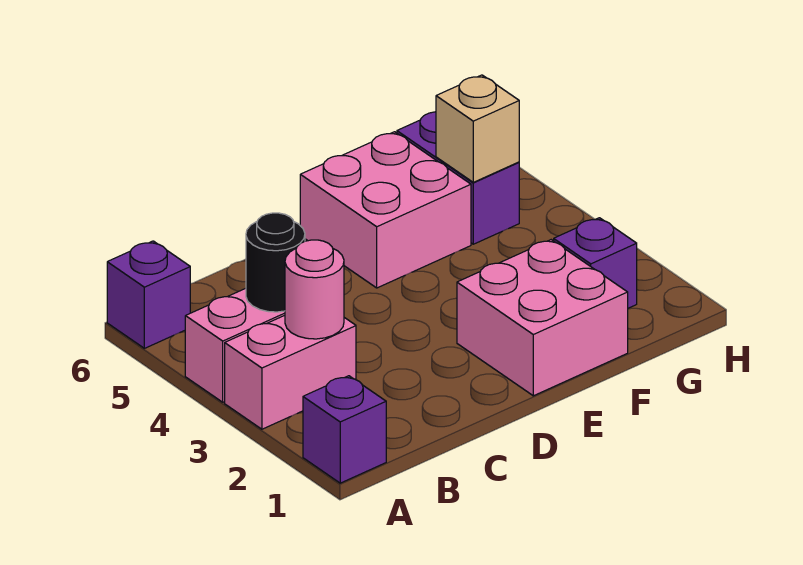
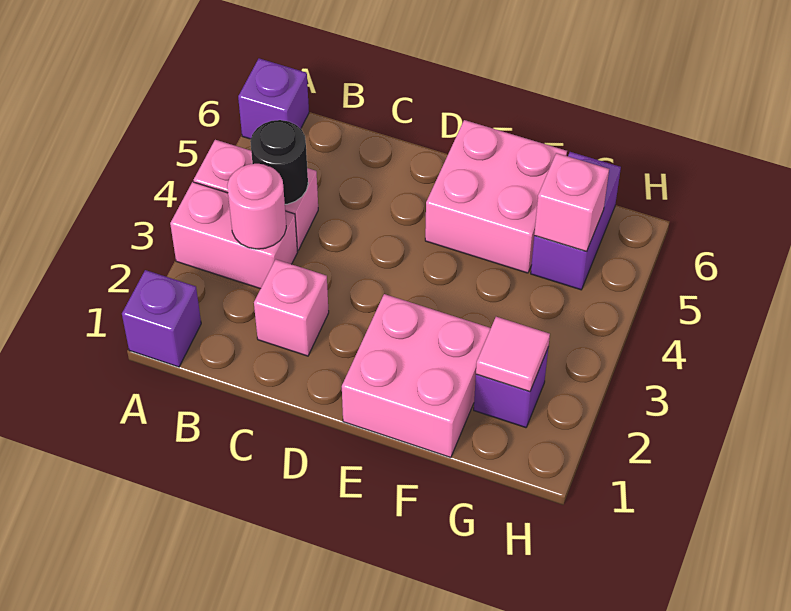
none -> pink brick C2 level 1
none -> pink tile G2 level 2
tan brick G5 level 2 -> pink brick G5 level 2

